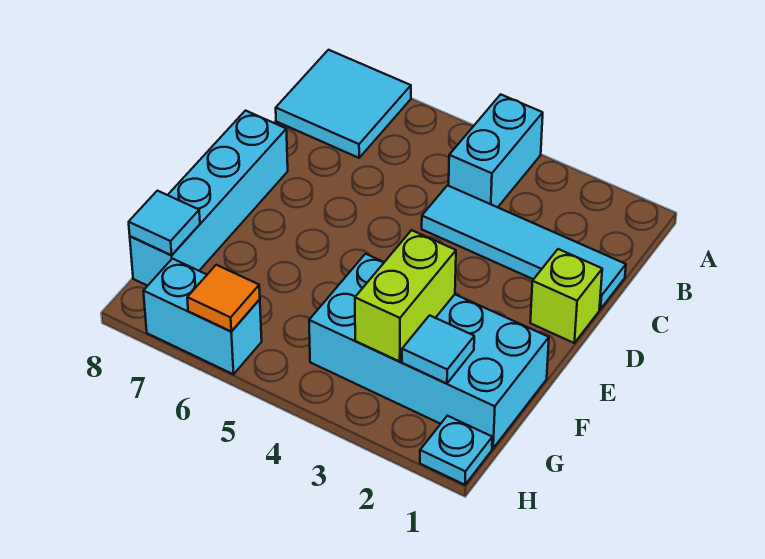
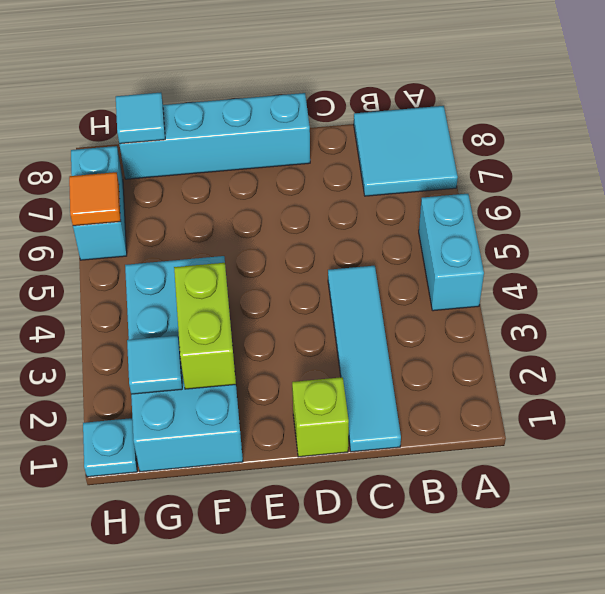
cyan brick A4:B4 level 1 -> cyan brick A4:A5 level 1
lime brick F3:G3 level 2 -> lime brick F2:F3 level 2

